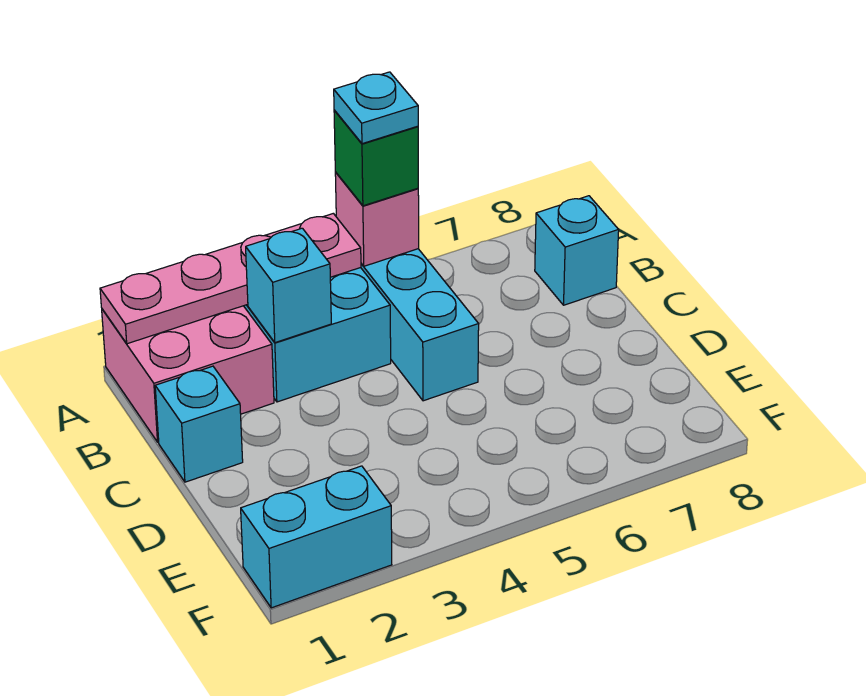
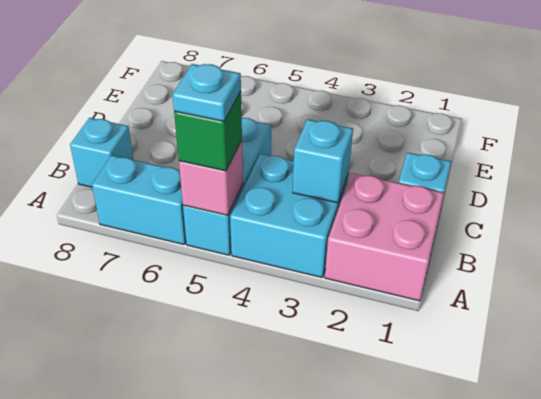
pink plate A1:A4 level 2 -> none
cyan brick F1:F2 level 1 -> cyan brick A6:A7 level 1

